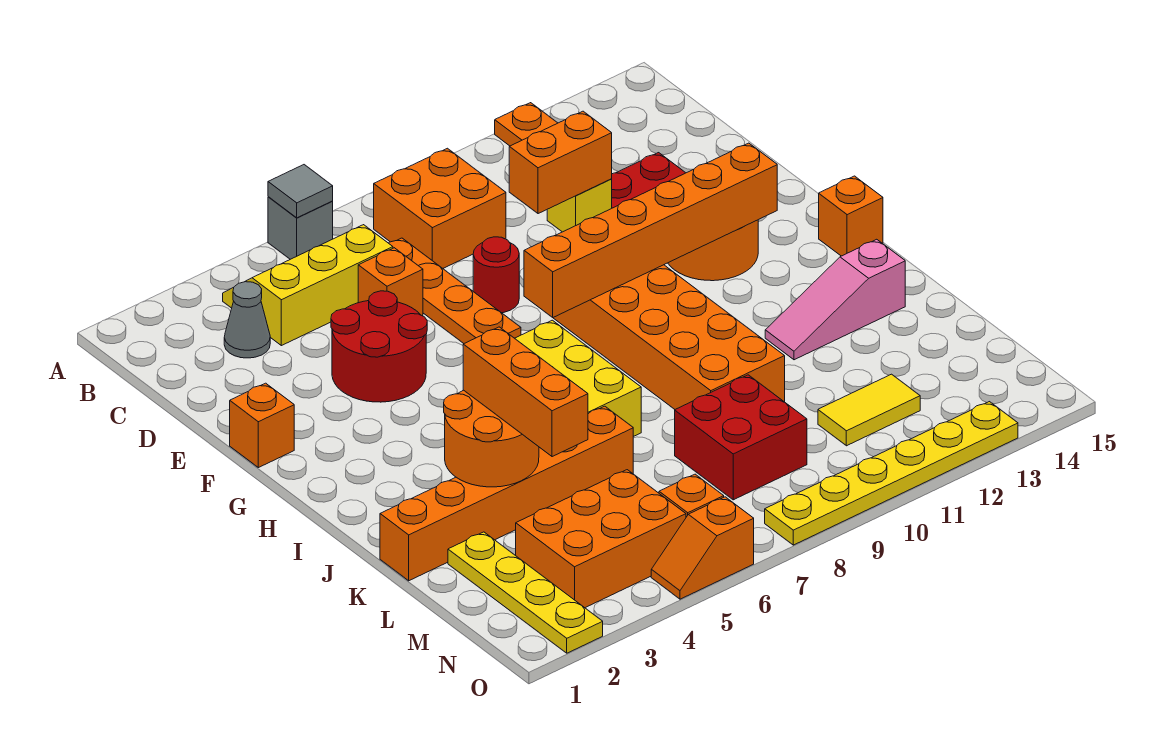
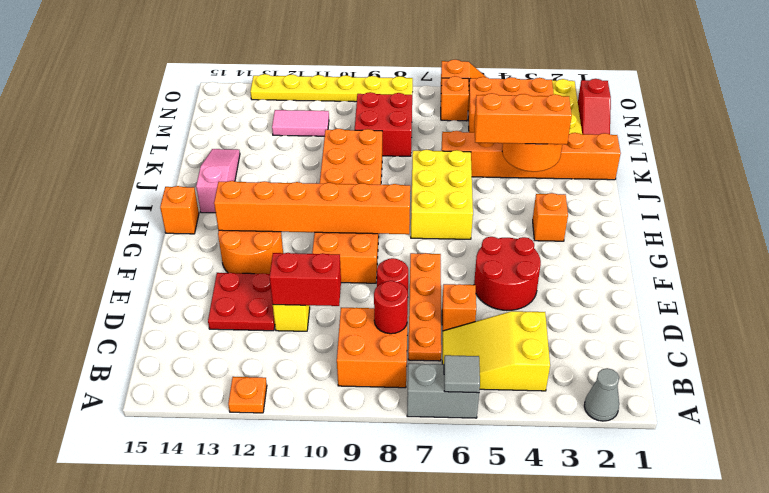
grey brick A6 level 1 -> grey brick A6:A7 level 1
yellow slope B4:C6 level 1 top C -> yellow slope B4:C6 level 1 top 4
grey cone C3 level 1 -> grey cone A2 level 1
none -> red round brick C8 level 2
orange brick D10:D11 level 2 -> red brick D10:D11 level 2
orange brick F1 level 1 -> orange brick H3 level 1
orange brick J4:L4 level 3 -> orange brick J3:J5 level 3
pink slope J12:J14 level 1 top 14 -> pink slope I14:K14 level 1 top I
none -> red slope M1:N1 level 1 top N
yellow tile M11:M12 level 1 -> pink tile M11:M12 level 1

